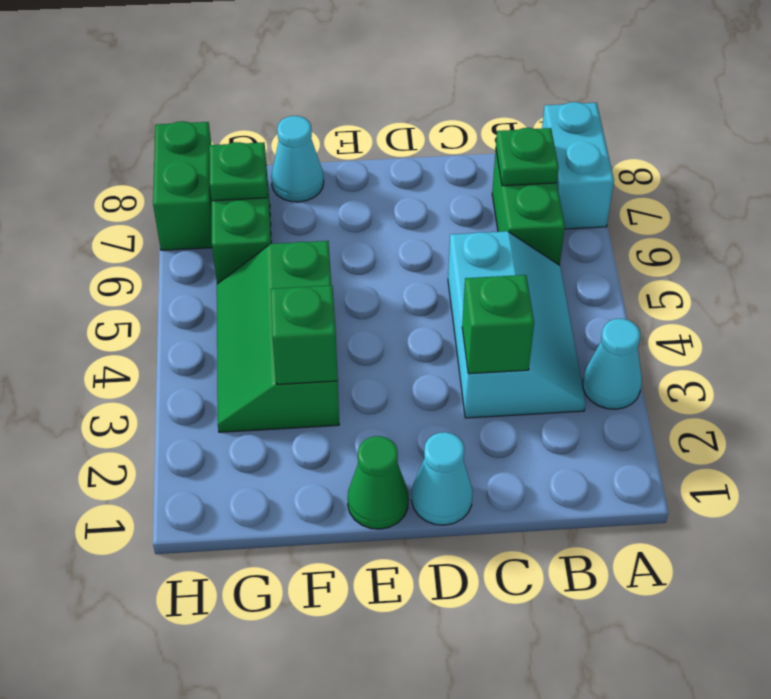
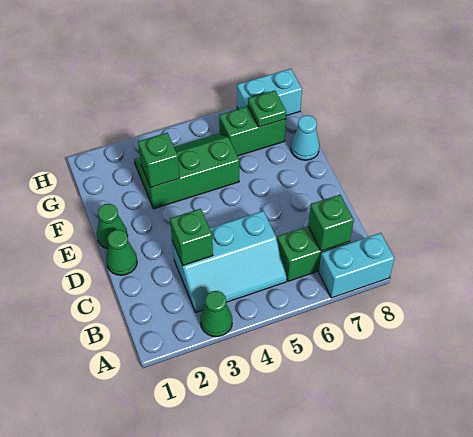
cyan cone A3 level 1 -> green cone A3 level 1
green plate B7 level 2 -> green brick B7 level 2
cyan cone D1 level 1 -> green cone D1 level 1
green brick H7:H8 level 1 -> cyan brick H7:H8 level 1

